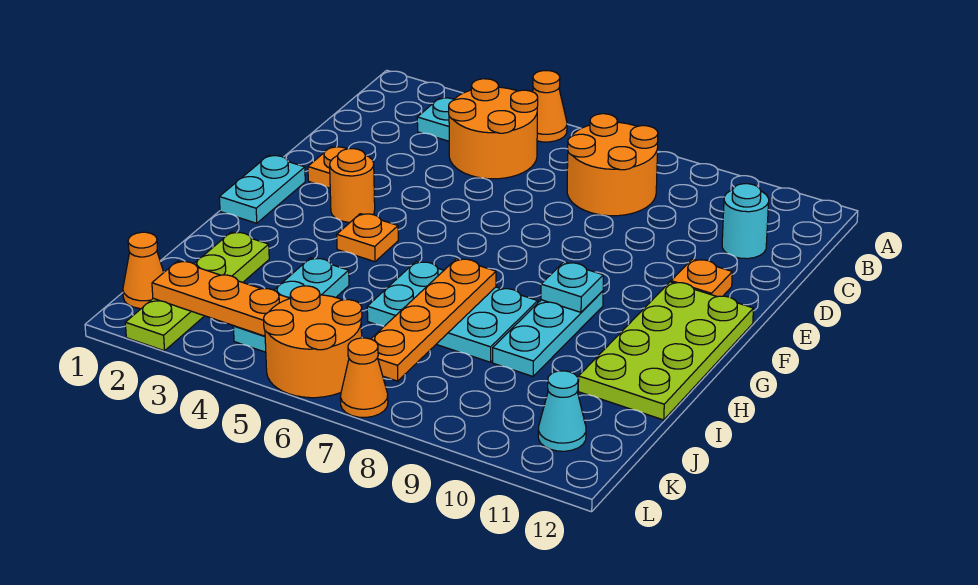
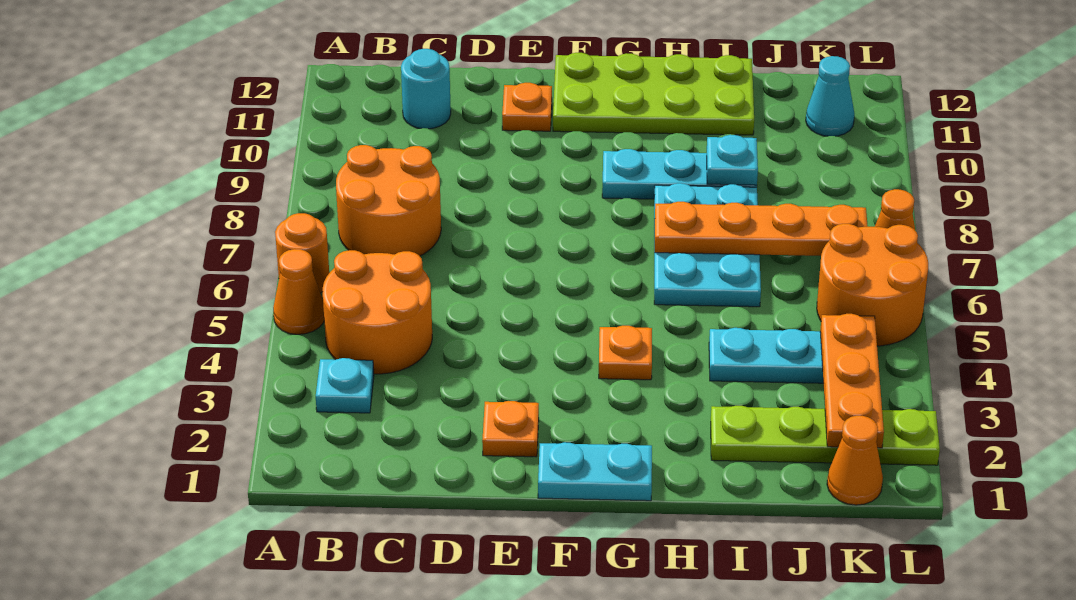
orange round brick F3 level 1 -> orange round brick A6 level 1
cyan plate G9 level 2 -> cyan plate I9 level 2

